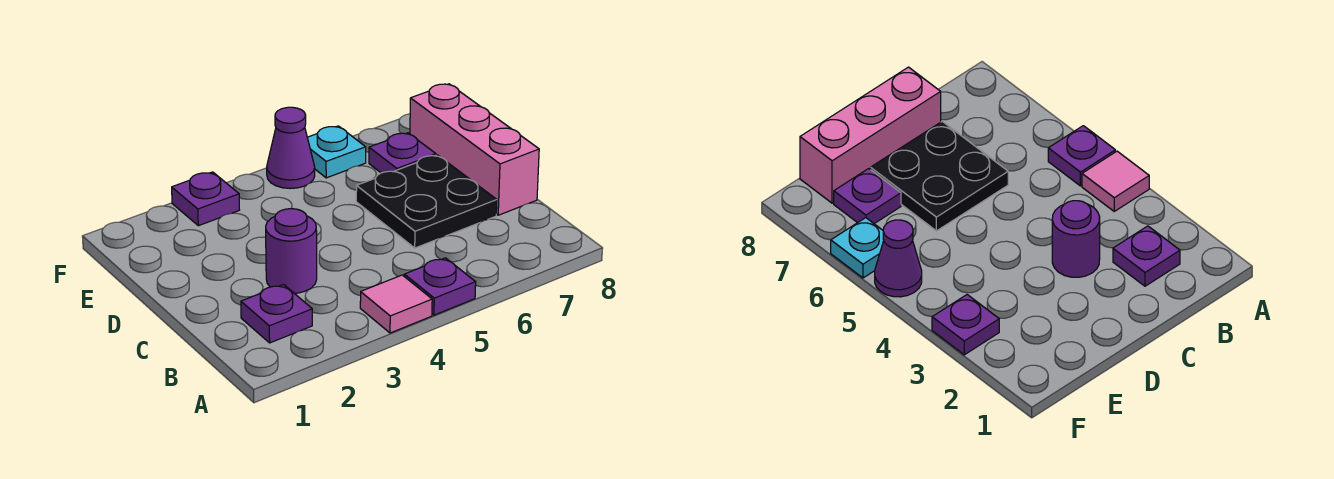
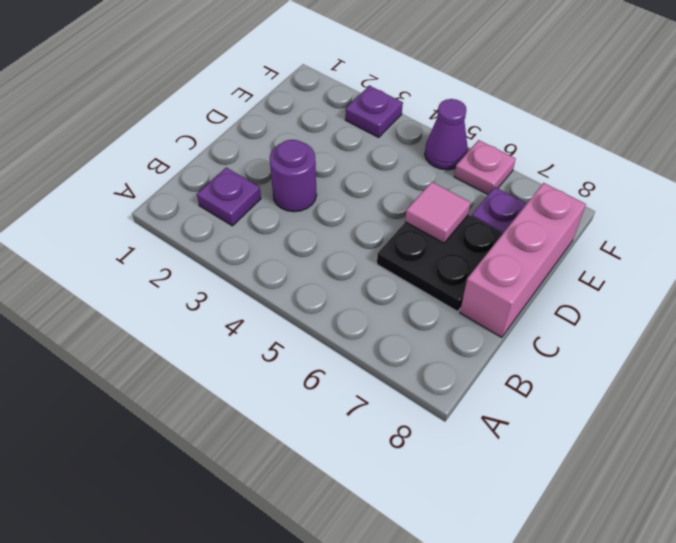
pink tile A4 level 1 -> pink tile D6 level 2
purple plate A5 level 1 -> none
cyan plate F6 level 1 -> pink plate F6 level 1

